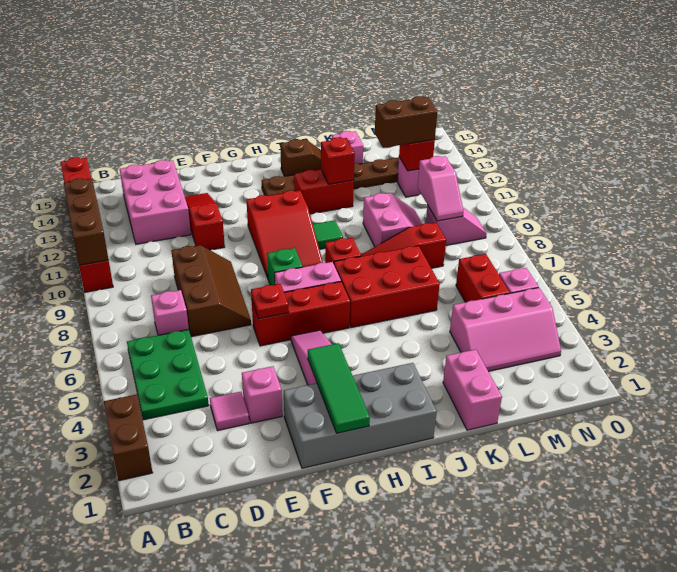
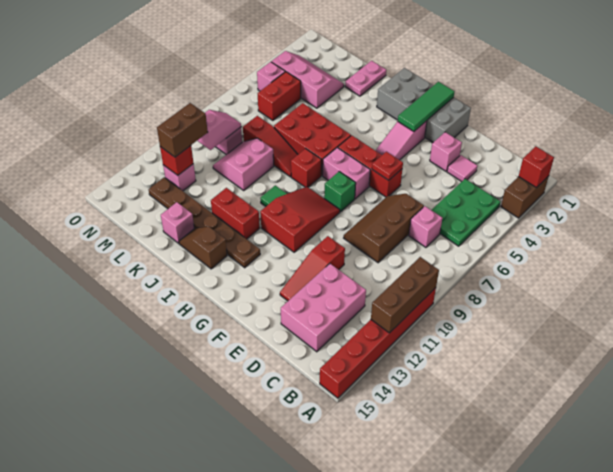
red brick J12 level 2 -> red brick A2 level 2
pink brick K1:K2 level 1 -> pink plate K1:K2 level 1
brown brick L12:M12 level 3 -> brown brick M11:M12 level 3

